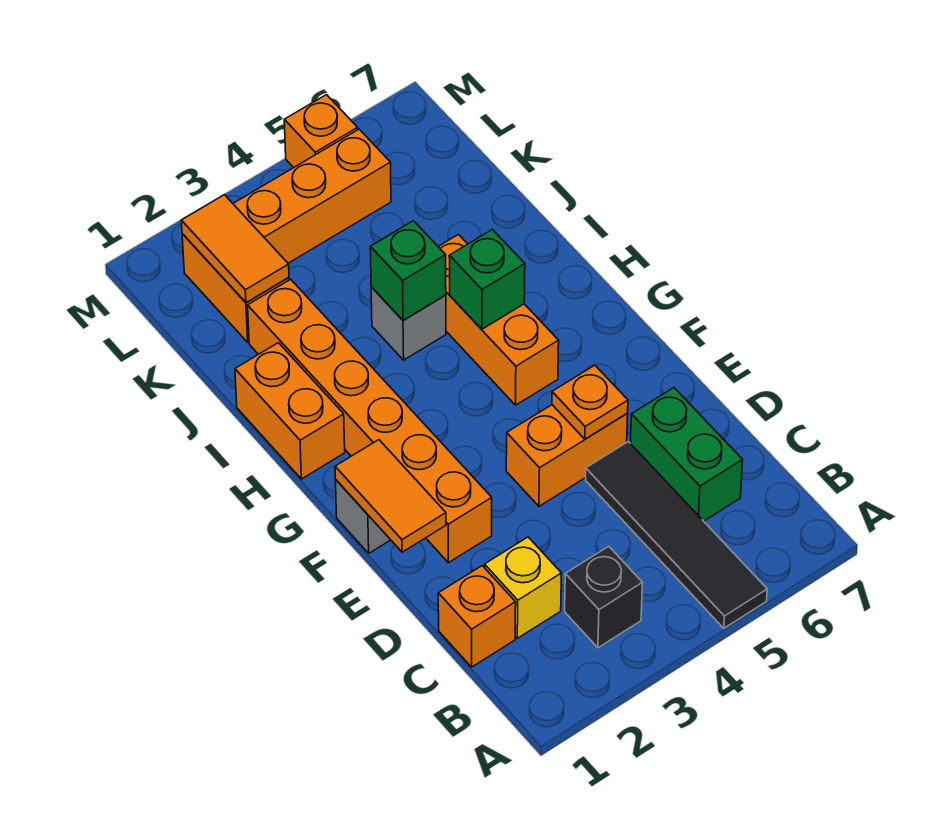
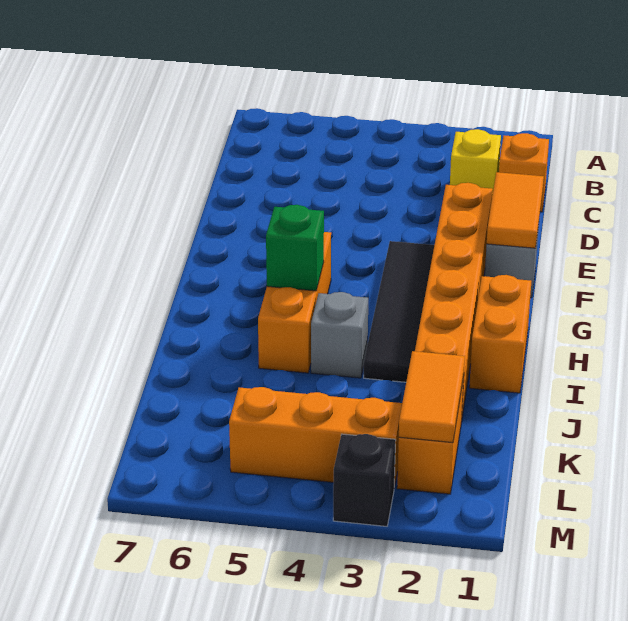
black tile A5:D5 level 1 -> black tile F3:I3 level 1
black brick B3 level 1 -> black brick M3 level 1
green brick C6:D6 level 1 -> none
orange brick E4:E5 level 1 -> none
orange plate E5 level 2 -> none
green brick I4 level 2 -> none
orange brick M5 level 1 -> none

